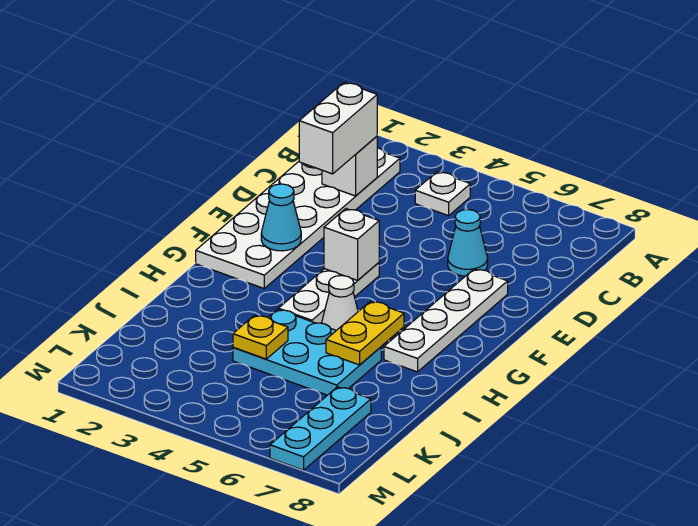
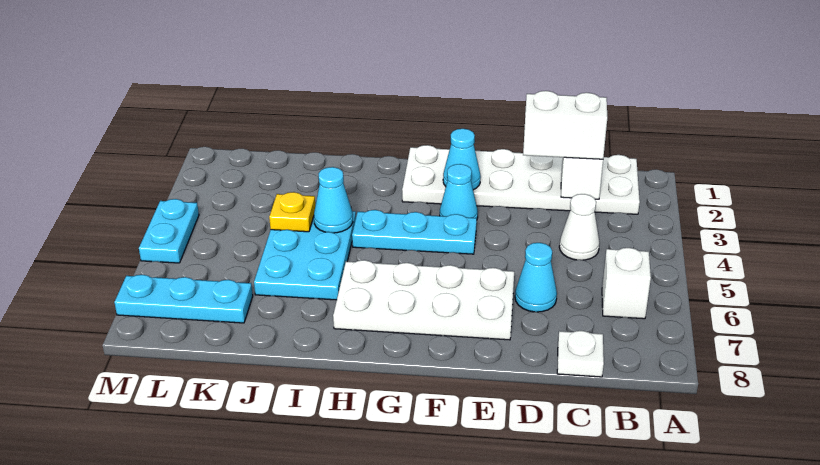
white plate B4 level 1 -> white plate C8 level 1
white plate E7:H7 level 1 -> white plate E6:H7 level 1
none -> cyan cone F3 level 1
white plate F4:H4 level 1 -> cyan plate F4:H4 level 1
white brick F4 level 2 -> white brick B6 level 1
white cone H5 level 1 -> white cone C4 level 1
yellow plate H6:I6 level 2 -> none
none -> cyan cone I4 level 2
none -> cyan plate M4:M5 level 1

